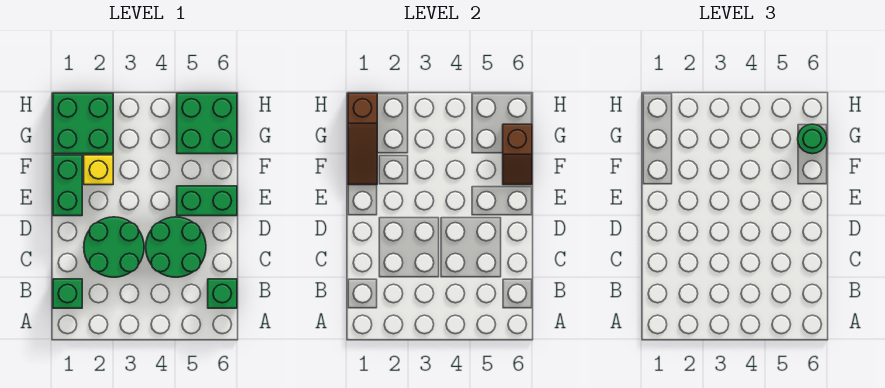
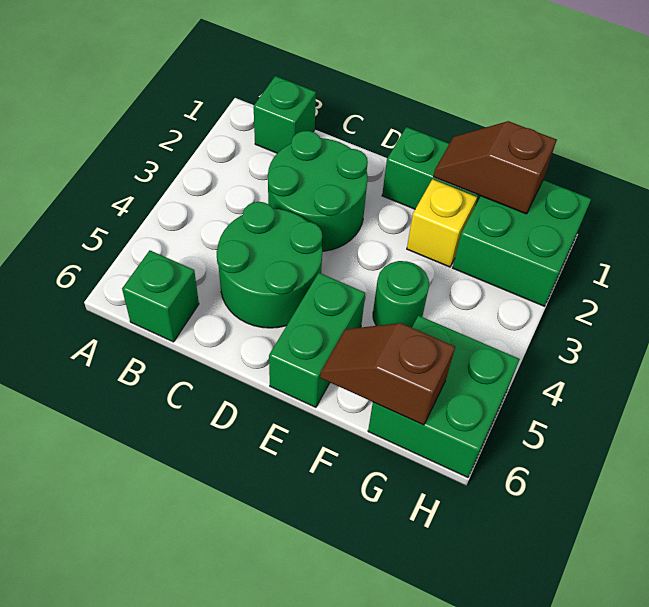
brown slope F1:H1 level 2 top H -> brown slope F1:G1 level 2 top G
green round brick G6 level 3 -> green round brick F4 level 1

